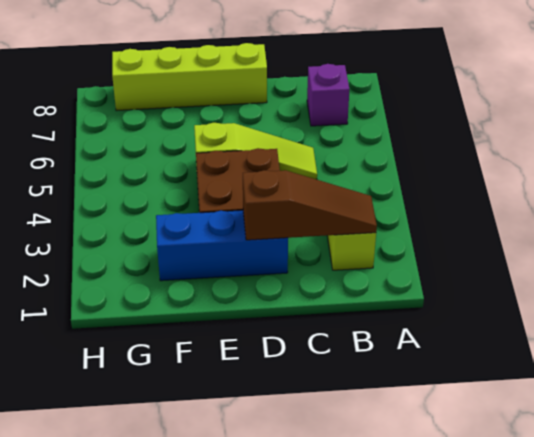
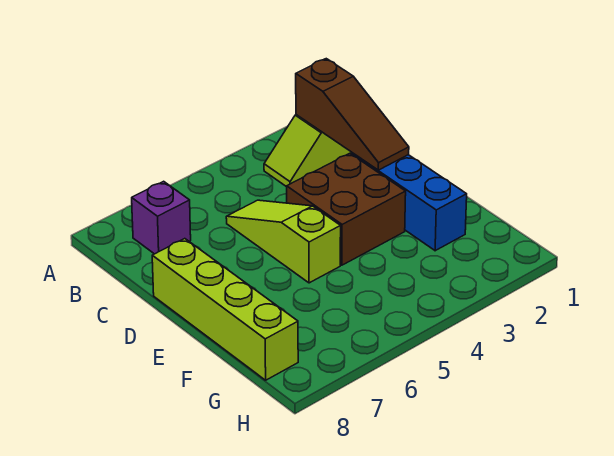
brown slope B2:D2 level 2 top D -> brown slope B2:D2 level 2 top B

